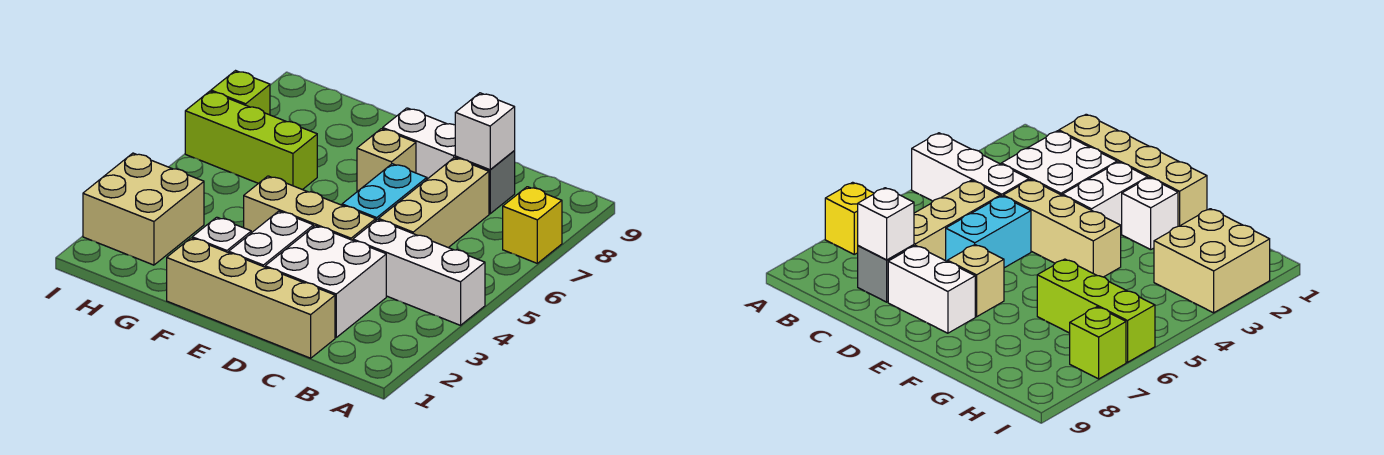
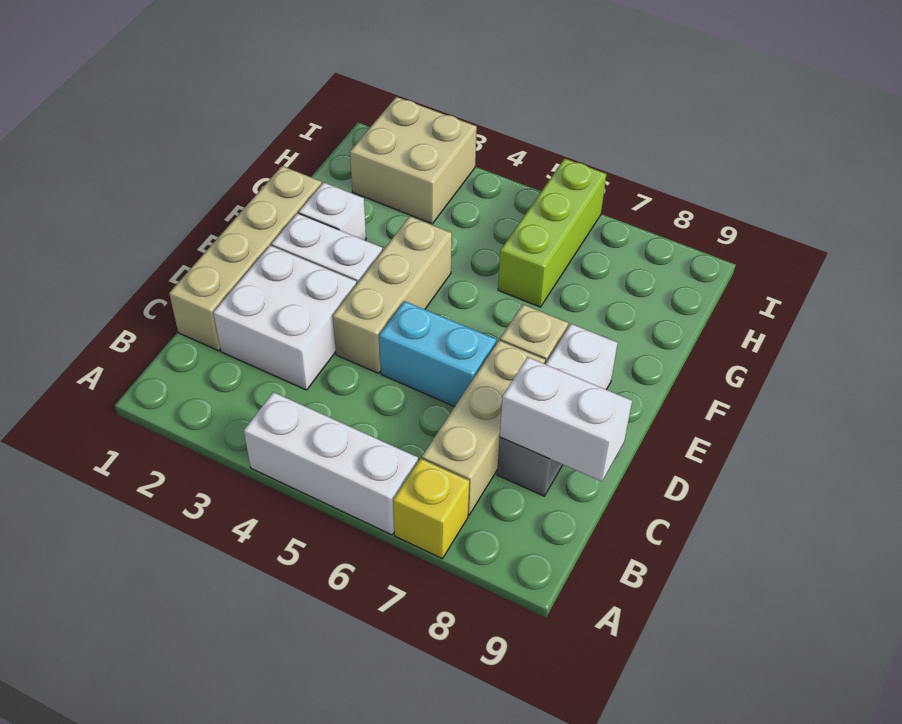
white brick A4:C4 level 1 -> white brick A4:A6 level 1
tan brick C5:C7 level 1 -> tan brick B7:D7 level 1
white brick C8 level 2 -> white brick C8:C9 level 2
lime brick I7 level 1 -> none

